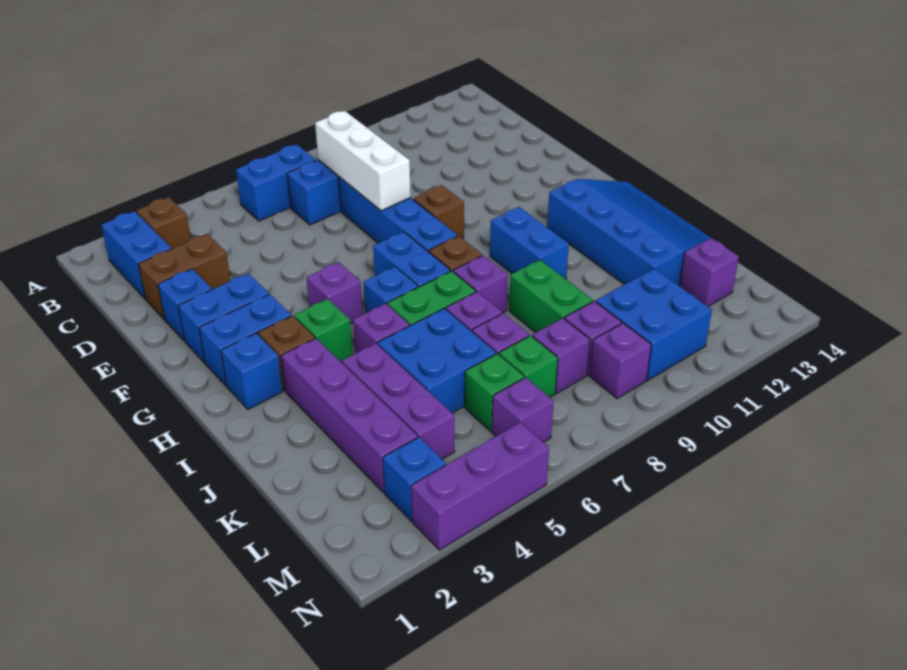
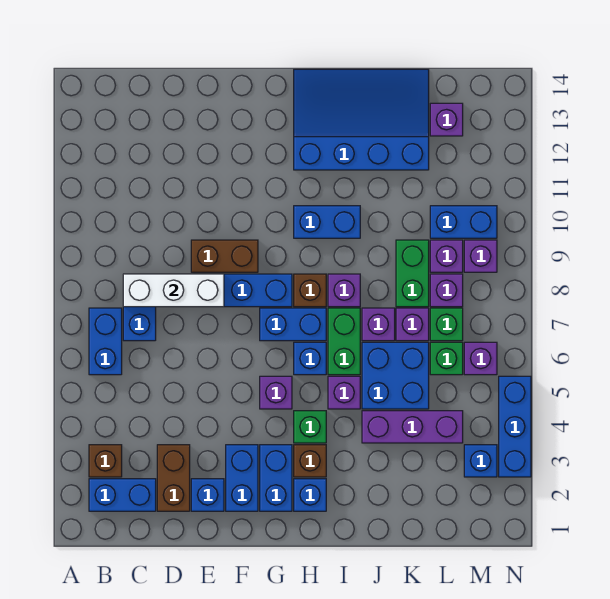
brown brick F9 level 1 -> brown brick E9:F9 level 1
purple brick I3:L3 level 1 -> none
green brick J9:K9 level 1 -> green brick K8:K9 level 1
blue brick L10:M11 level 1 -> blue brick L10:M10 level 1
purple brick N3:N5 level 1 -> blue brick N3:N5 level 1

